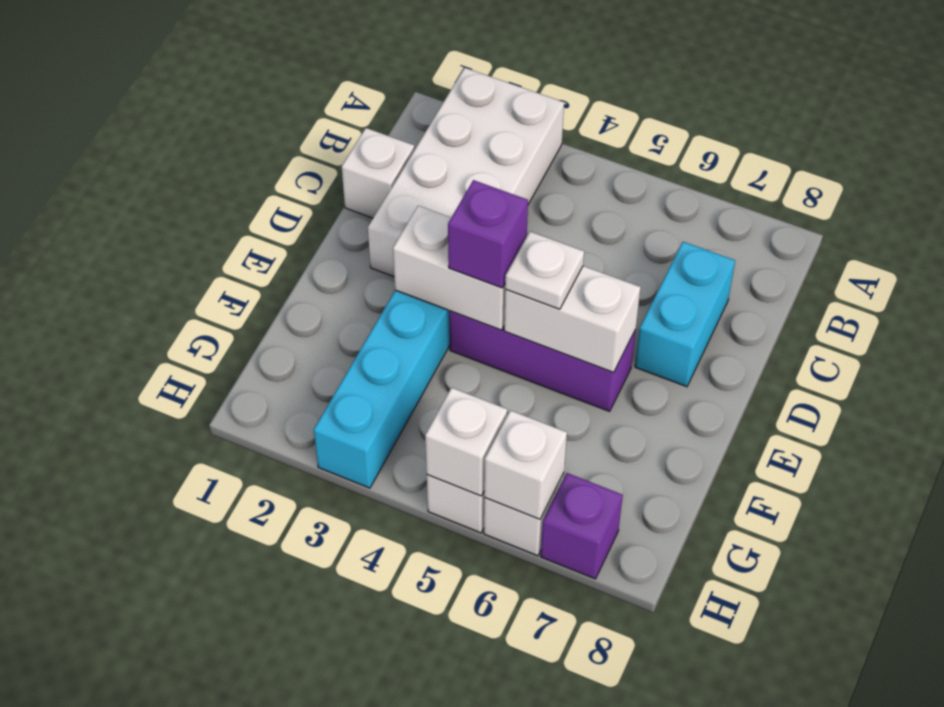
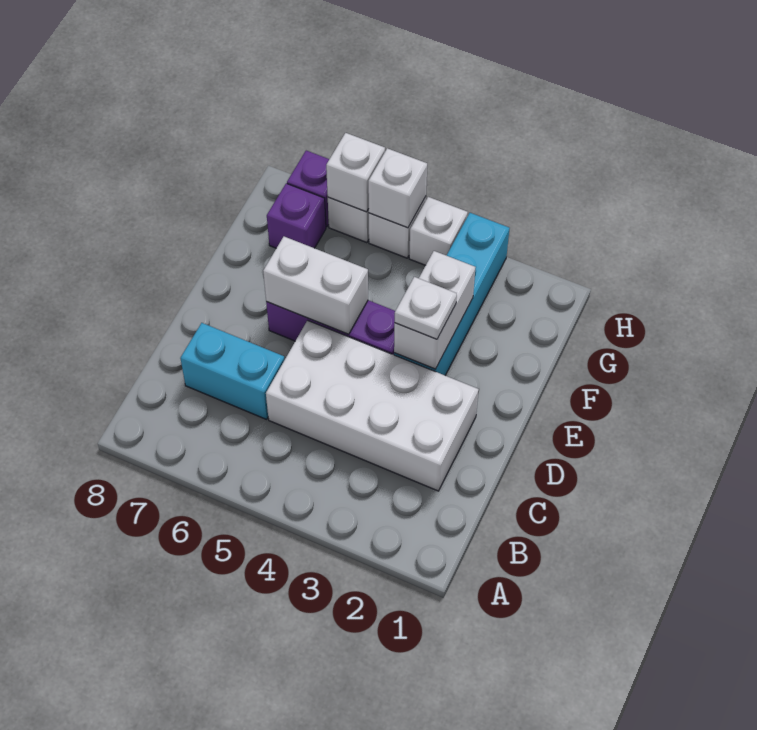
white brick A2:D3 level 1 -> white brick C2:D5 level 1
white brick C1 level 1 -> white brick H4 level 1
cyan brick C7:D7 level 1 -> cyan brick C6:C7 level 1
white brick E3:E4 level 2 -> white brick E3:F3 level 2
purple brick E4 level 3 -> purple brick G7 level 1
white plate E5 level 3 -> white plate E3 level 3

